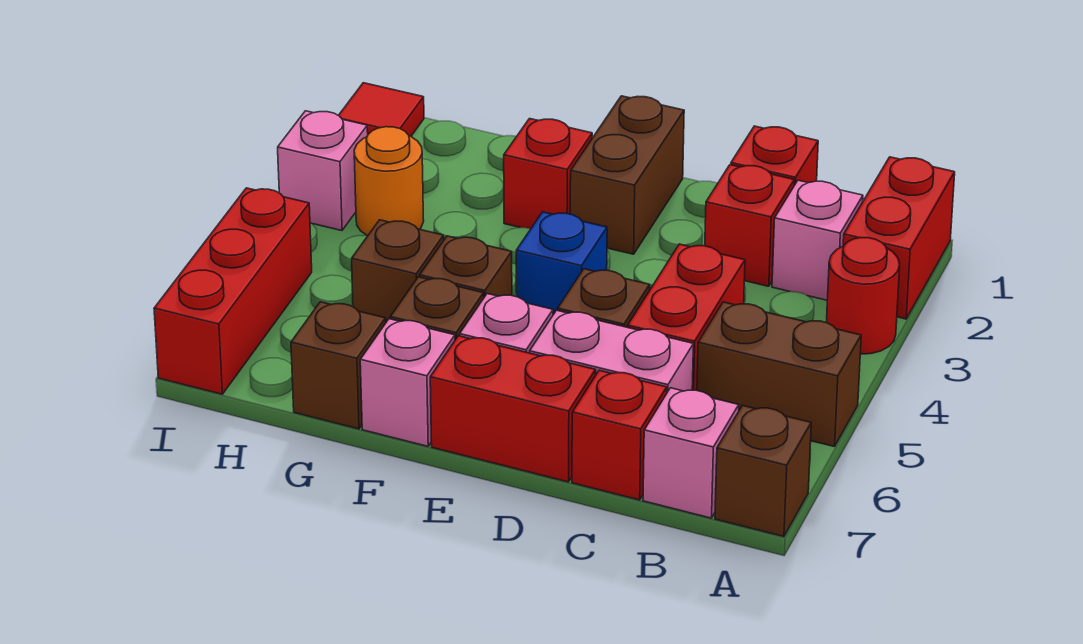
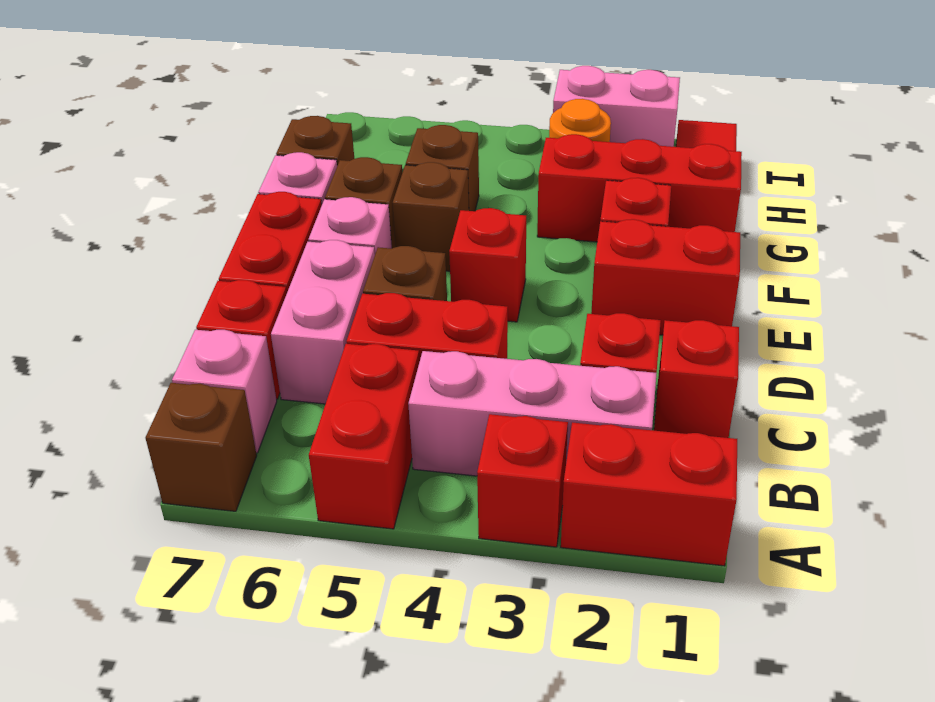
red round brick A3 level 1 -> red brick A3 level 1
brown brick A5:B5 level 1 -> red brick A5:B5 level 1
pink brick B2 level 1 -> pink brick B2:B4 level 1
brown brick E1:E2 level 1 -> red brick E1:E2 level 1
blue brick E4 level 1 -> red brick E4 level 1
pink brick I3 level 1 -> pink brick I2:I3 level 1
red brick I5:I7 level 1 -> red brick G1:G3 level 1

